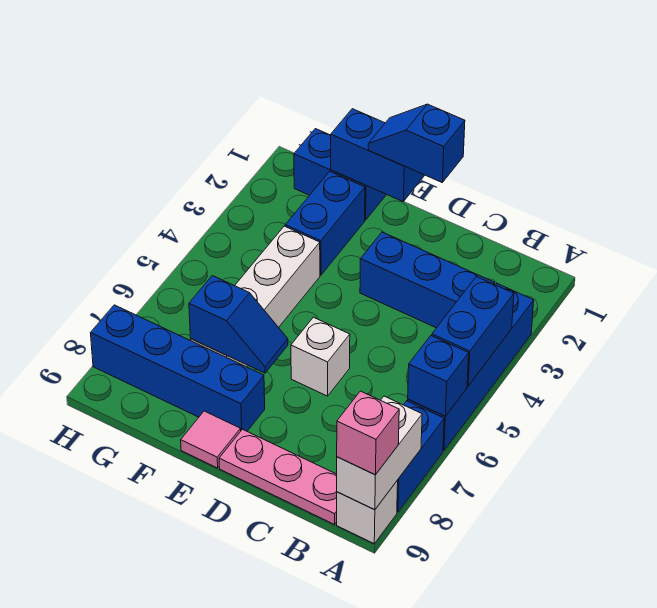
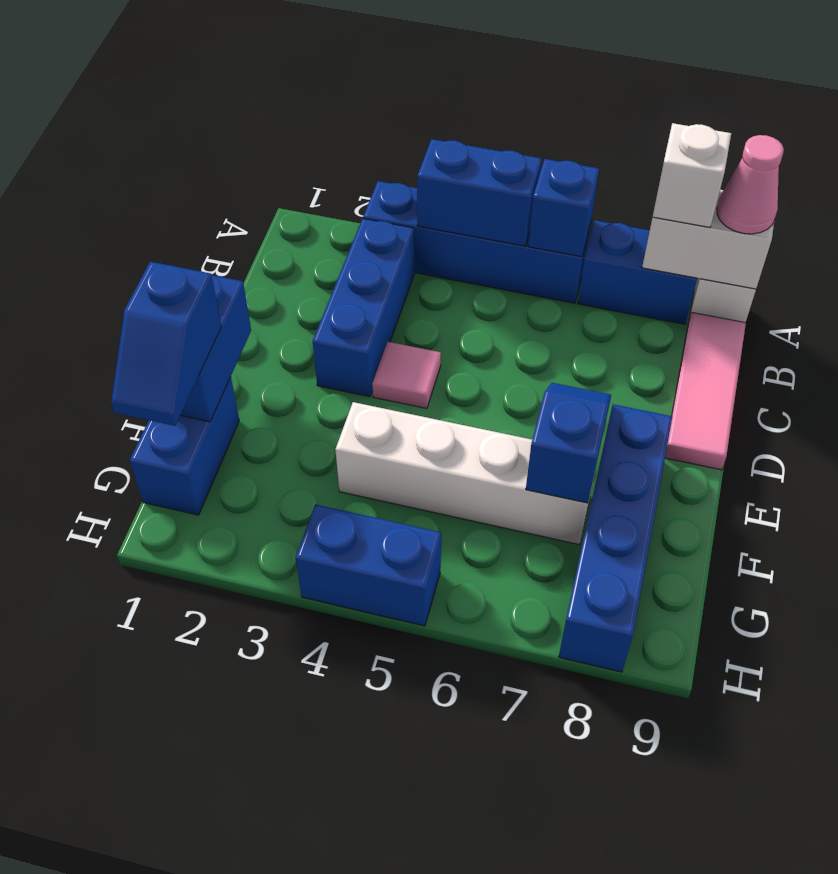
pink brick A9 level 3 -> pink cone A9 level 3
pink plate B9:D9 level 1 -> pink tile B9:D9 level 1
blue slope D1:E1 level 3 top D -> blue slope F1:G1 level 3 top F
white brick D6 level 1 -> white brick A8 level 3
pink tile E9 level 1 -> pink tile D4 level 1
blue brick F2:F3 level 1 -> blue brick H4:H5 level 1

